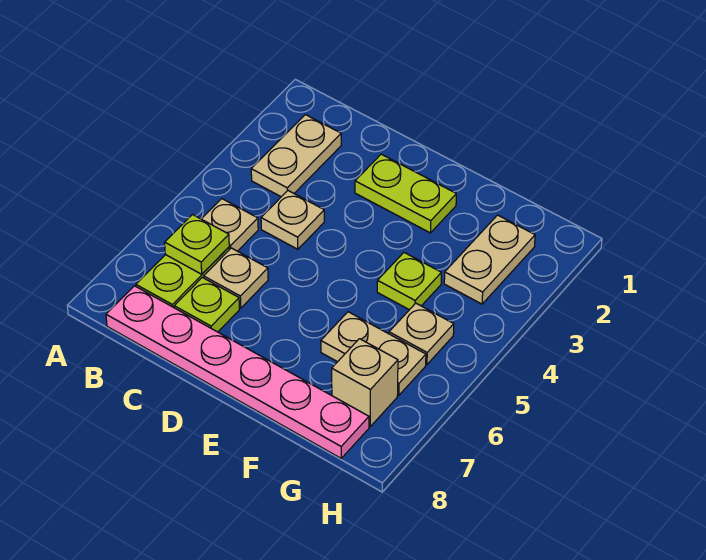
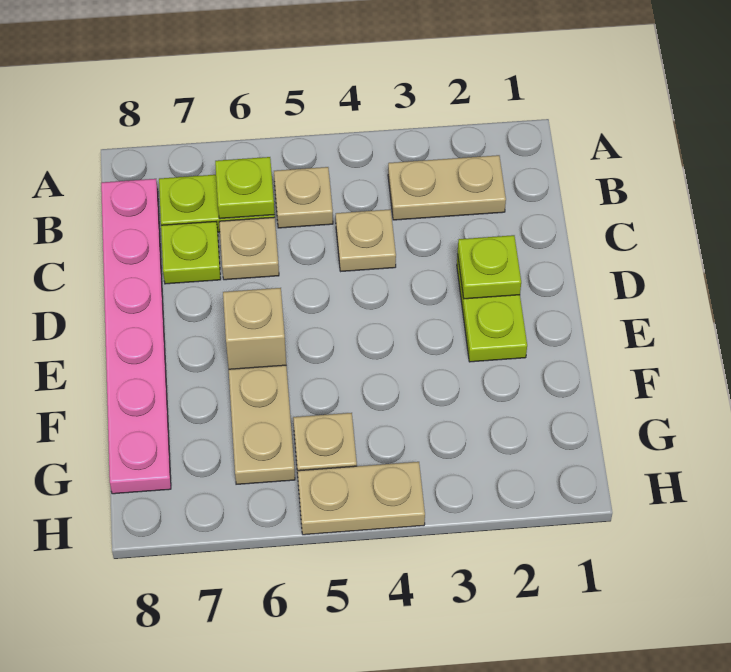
lime plate F4 level 1 -> lime plate D2 level 2
tan plate G2:G3 level 1 -> tan plate H4:H5 level 1
tan brick G7 level 1 -> tan brick E6 level 1

